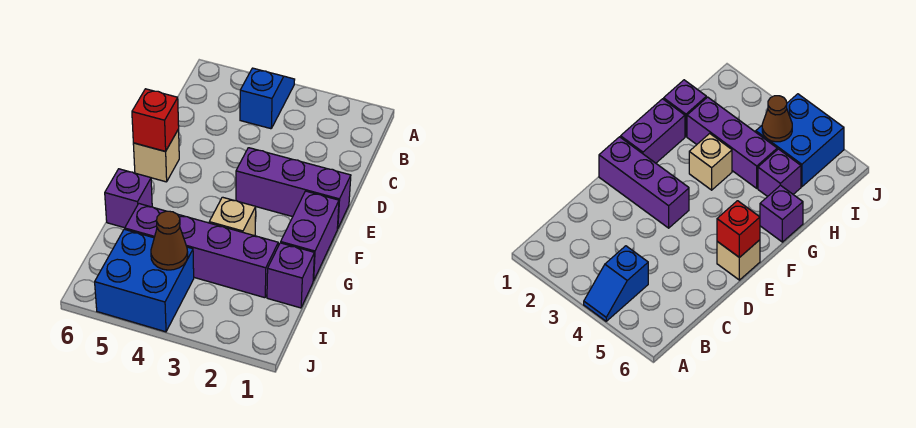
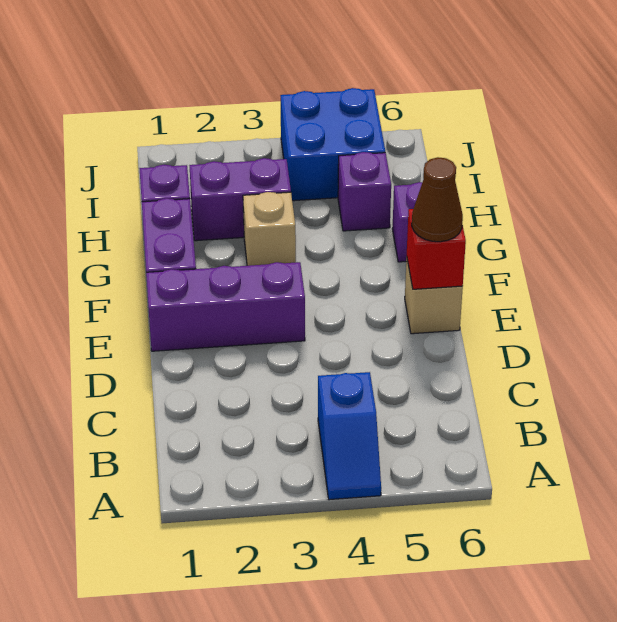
purple brick H2:H4 level 1 -> purple brick H2:H3 level 1
brown cone I4 level 2 -> brown cone E6 level 3

